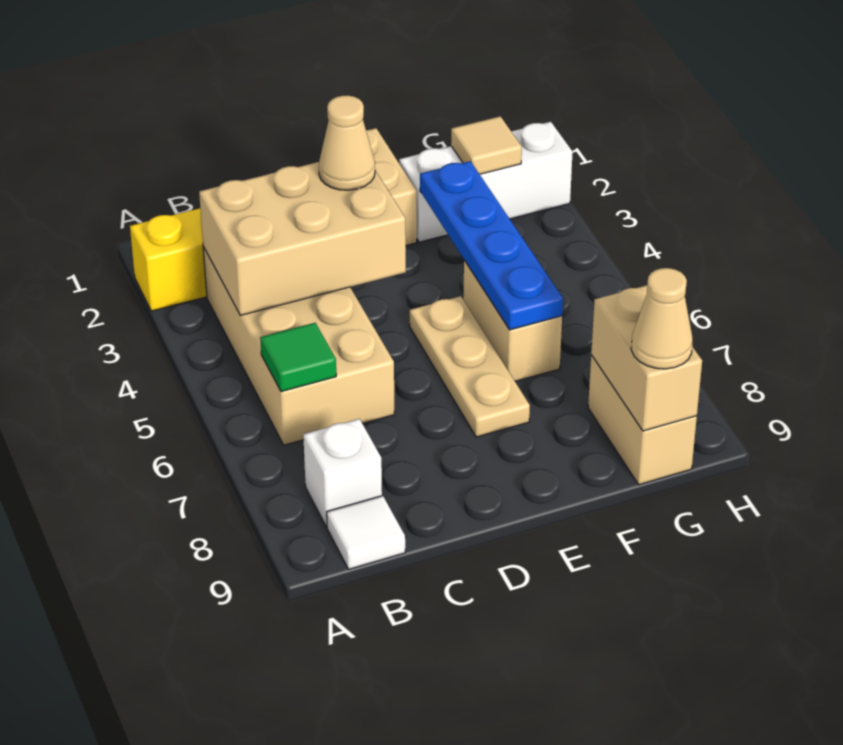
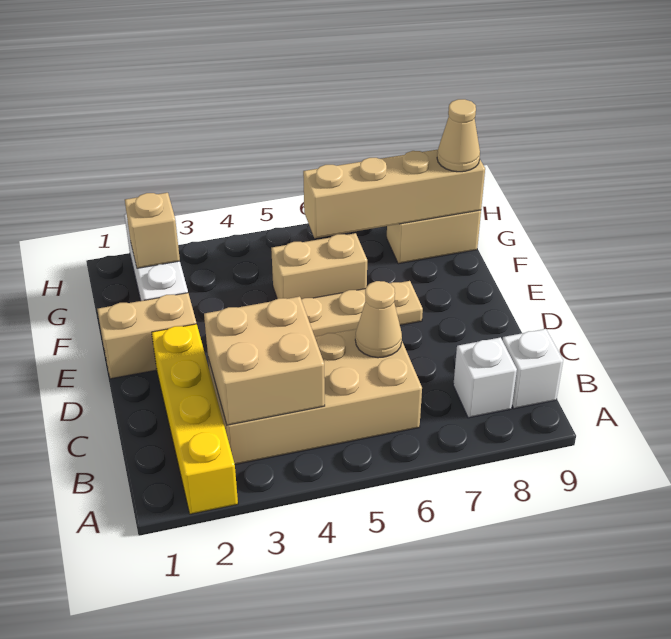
tan brick B3:D4 level 2 -> tan brick B3:C4 level 2
green tile B6 level 2 -> none
white tile B9 level 1 -> white brick B9 level 1
tan cone D3 level 3 -> tan cone C6 level 2
blue plate F3:F6 level 2 -> none
tan tile G2 level 2 -> tan brick G2 level 2
tan brick G8:G9 level 2 -> tan brick G6:G9 level 2

